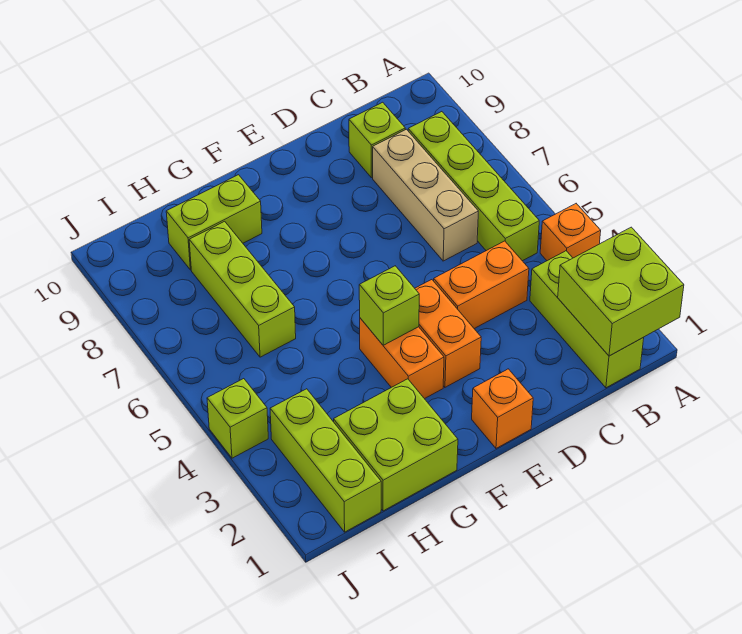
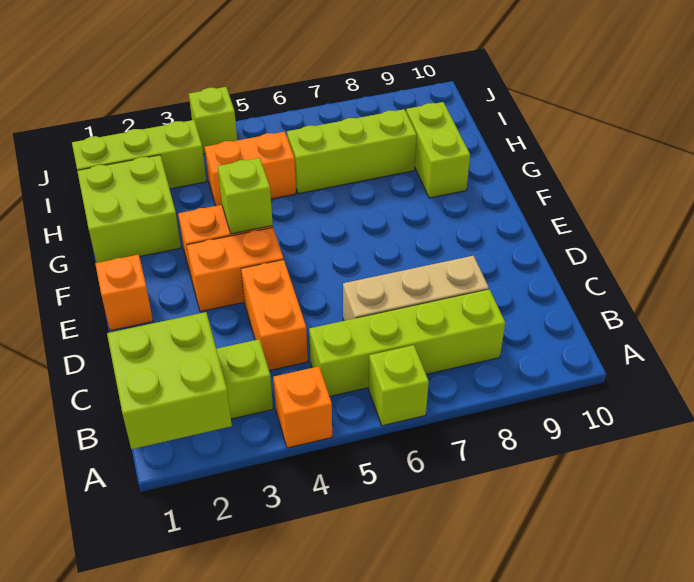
lime brick C9 level 1 -> lime brick A6 level 1
none -> orange brick H4:H5 level 1

